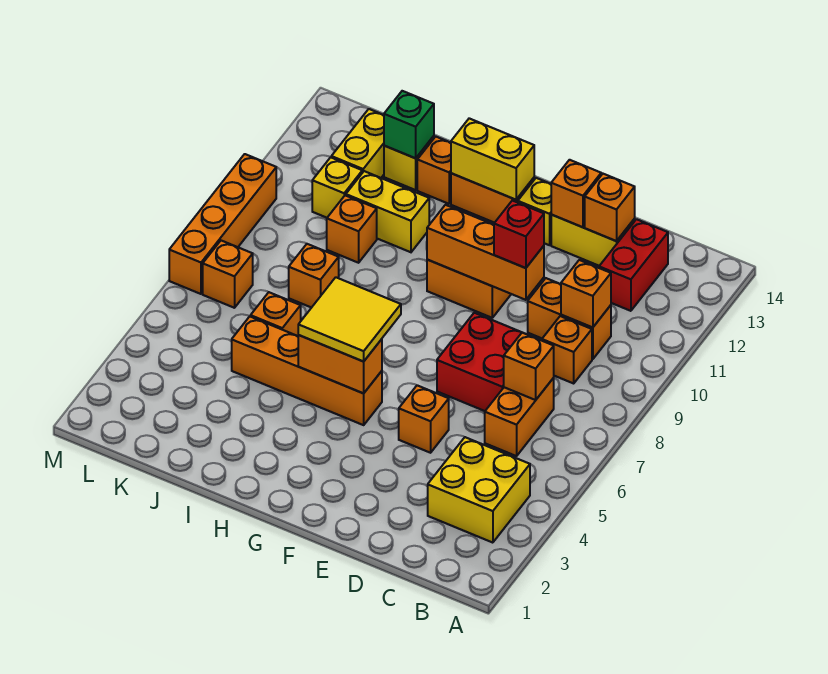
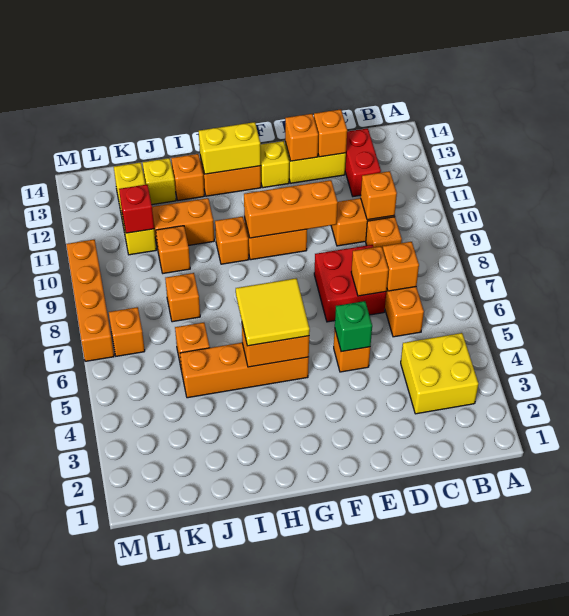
none -> orange brick D7 level 2
red brick E10 level 3 -> red brick K11 level 2
none -> orange brick H10 level 1
yellow brick I11:J11 level 1 -> orange brick I11:J11 level 1
green brick J13 level 2 -> green brick E5 level 2

